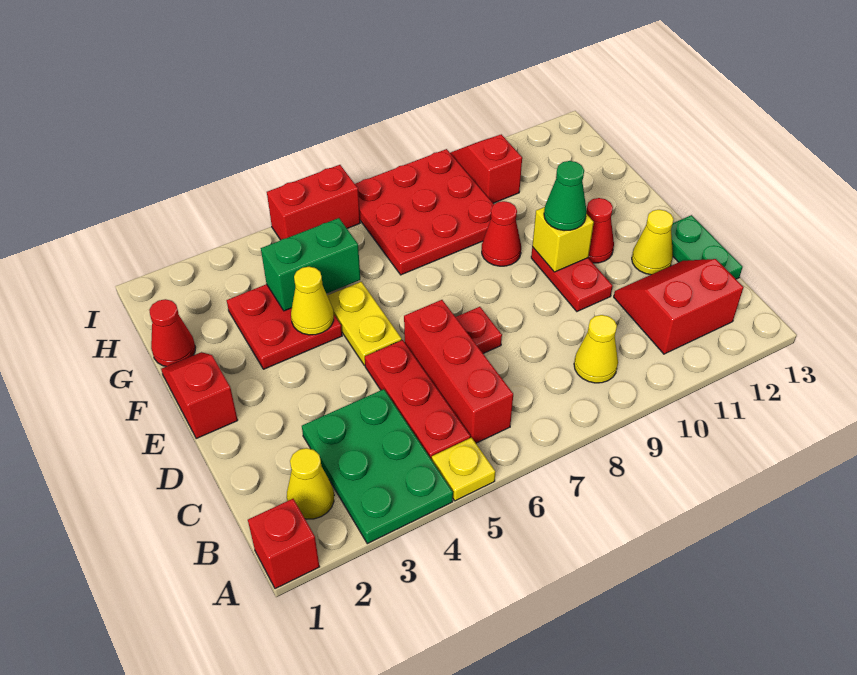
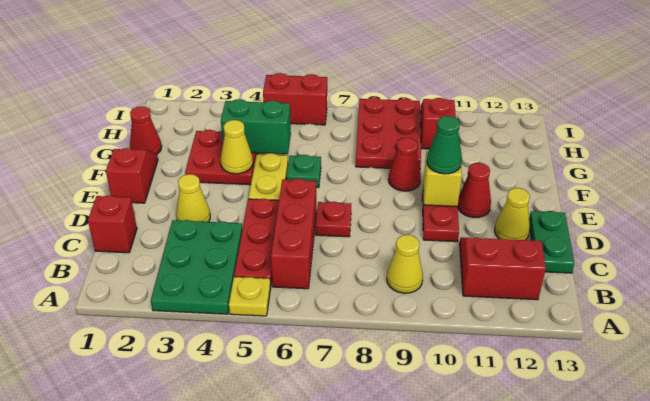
red brick A1 level 1 -> red brick C1 level 1
yellow cone B2 level 1 -> yellow cone D3 level 1
none -> green plate F6 level 1
red plate G7:I9 level 1 -> red plate G8:I9 level 1

